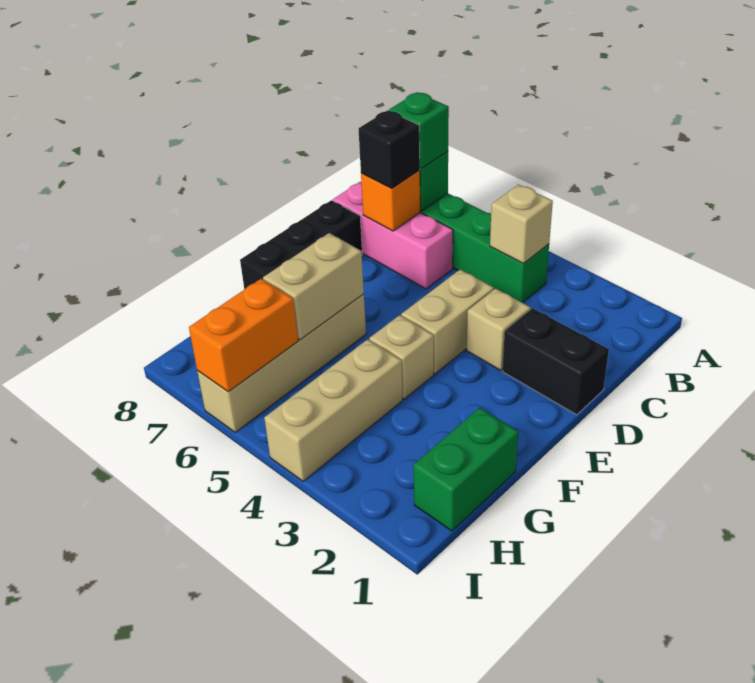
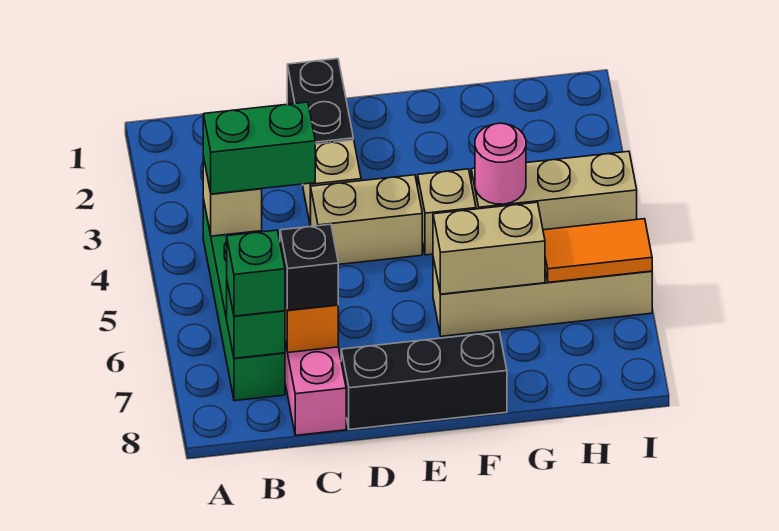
green brick G1:H1 level 1 -> green brick B4:C4 level 3
none -> pink round brick G4 level 2
orange brick H6:I6 level 2 -> orange tile H6:I6 level 2

